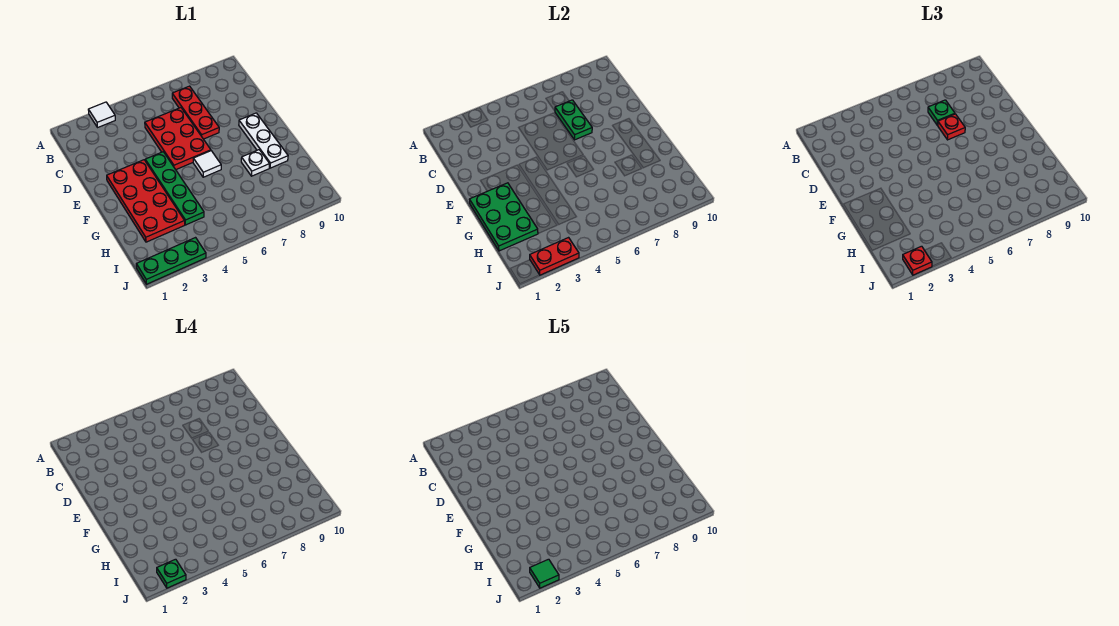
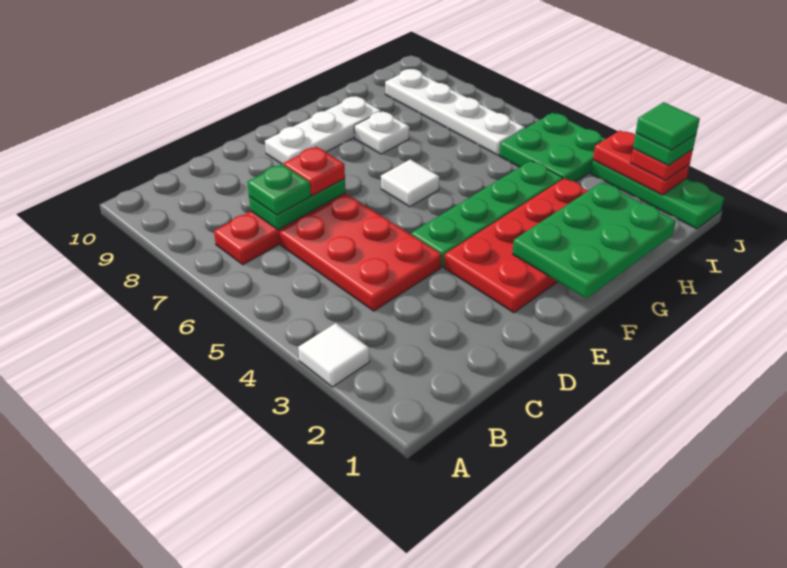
red plate C5:E6 level 1 -> red plate C4:D6 level 1
none -> green plate I4:J5 level 1
none -> white plate I6:I9 level 1

